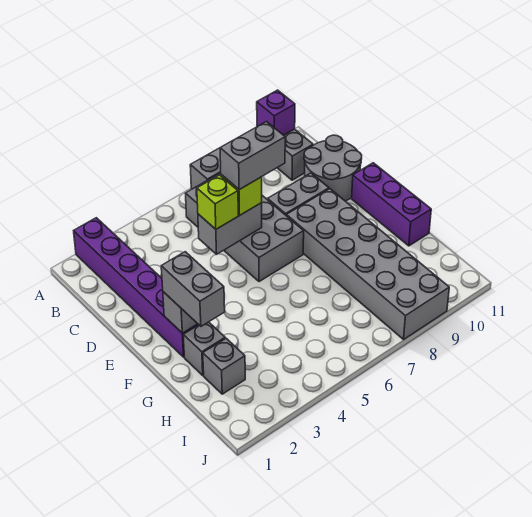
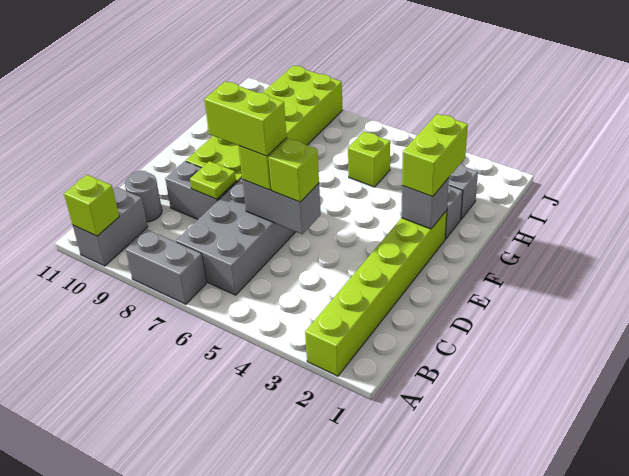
purple brick A2:F2 level 1 -> lime brick A2:F2 level 1
purple brick A10 level 2 -> lime brick A10 level 2
grey round brick C10:D11 level 1 -> grey round brick C10 level 1
grey brick D6:D7 level 4 -> lime brick D6:D7 level 4
none -> lime plate D8 level 2
grey brick E8:J9 level 1 -> lime brick E8:J9 level 1
purple brick E11:G11 level 1 -> none
grey brick F2:G2 level 3 -> lime brick F2:G2 level 3
none -> lime brick H5 level 1

